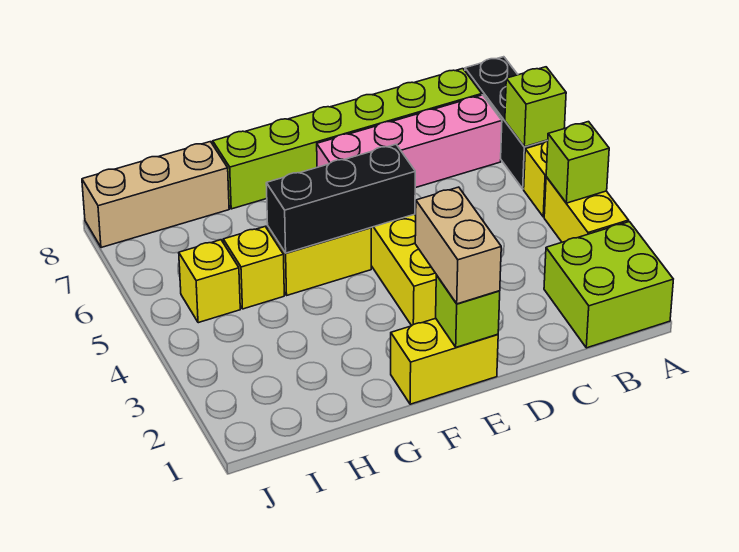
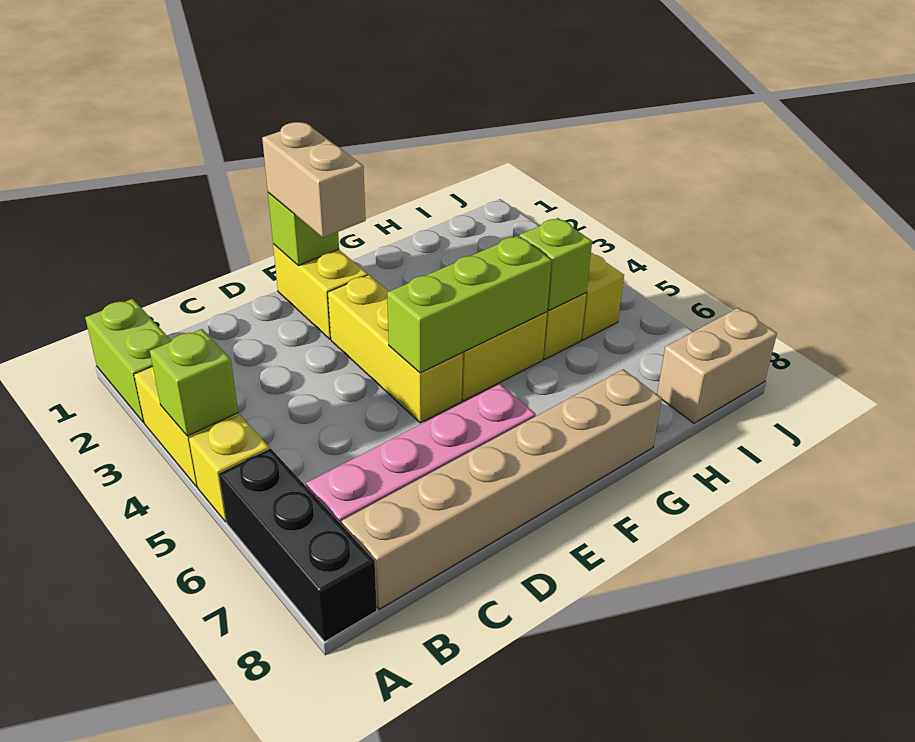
lime brick A1:B2 level 1 -> lime brick A1:A2 level 1
lime brick A6 level 2 -> lime brick H5 level 2
lime brick B8:G8 level 1 -> tan brick B8:G8 level 1
yellow brick E1:F1 level 1 -> yellow brick E1:E2 level 1
black brick E5:G5 level 2 -> lime brick E5:G5 level 2
tan brick H8:J8 level 1 -> tan brick I8:J8 level 1

